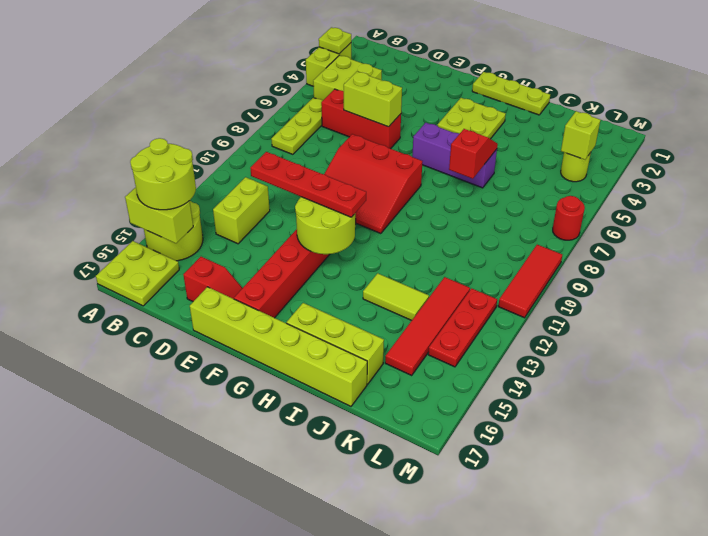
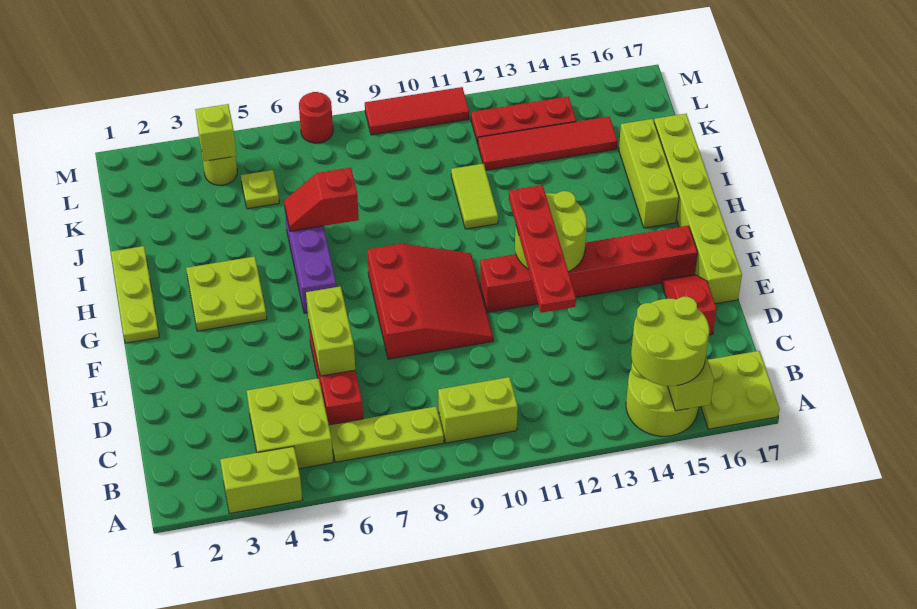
lime plate A3 level 2 -> lime plate K5 level 1
lime brick C12:C13 level 1 -> lime brick B9:B10 level 1
lime tile I13:J13 level 1 -> lime tile I11:J11 level 1

